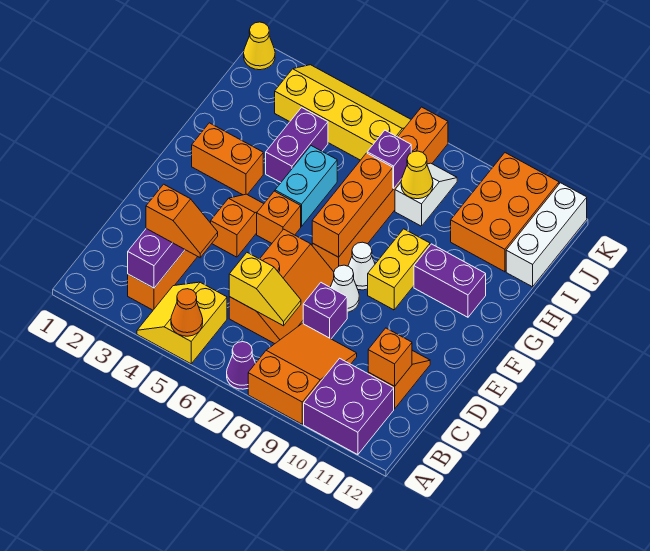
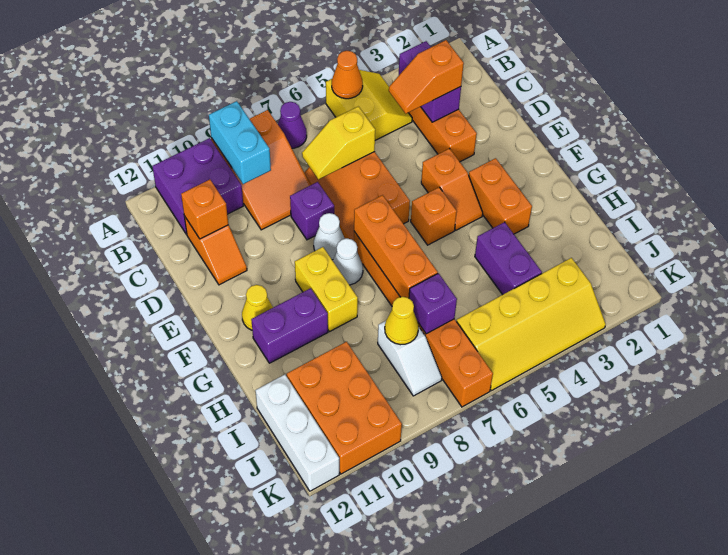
orange brick G2:G3 level 1 -> orange brick F3:G3 level 1
cyan brick G5:H5 level 1 -> cyan brick A9:B9 level 2
yellow cone K1 level 1 -> yellow cone F11 level 1

